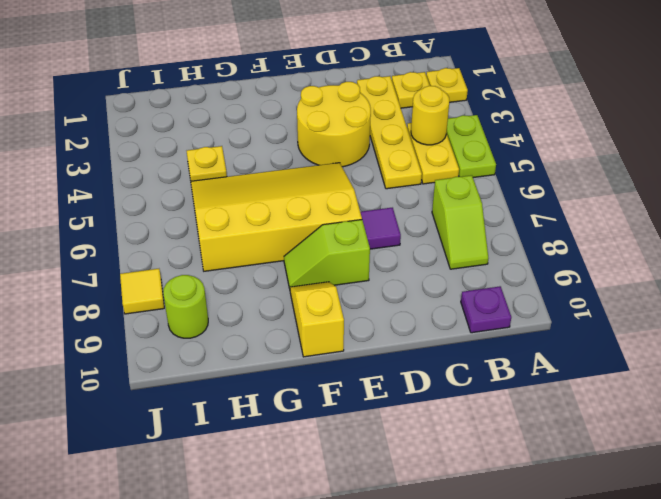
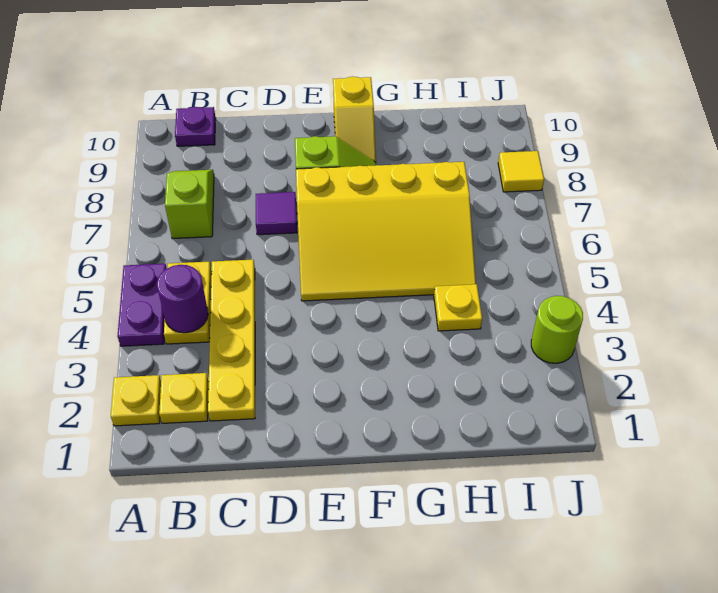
lime plate A4:A5 level 1 -> purple plate A4:A5 level 1
yellow round brick B4 level 2 -> purple round brick B4 level 2
yellow round brick D3:E4 level 1 -> none
lime round brick I9 level 1 -> lime round brick J3 level 1

